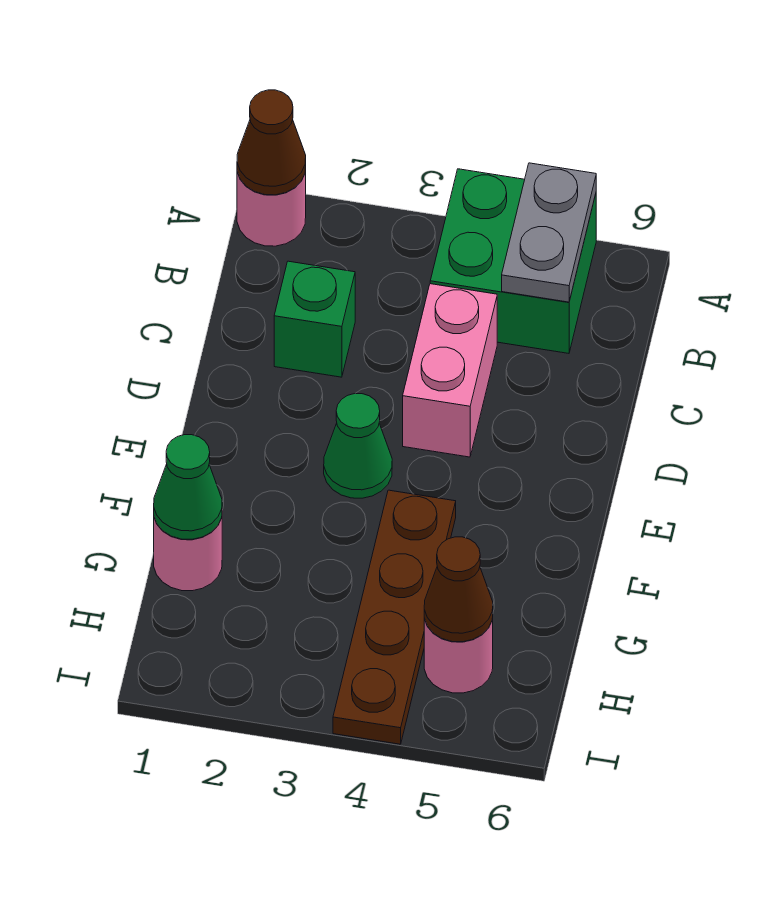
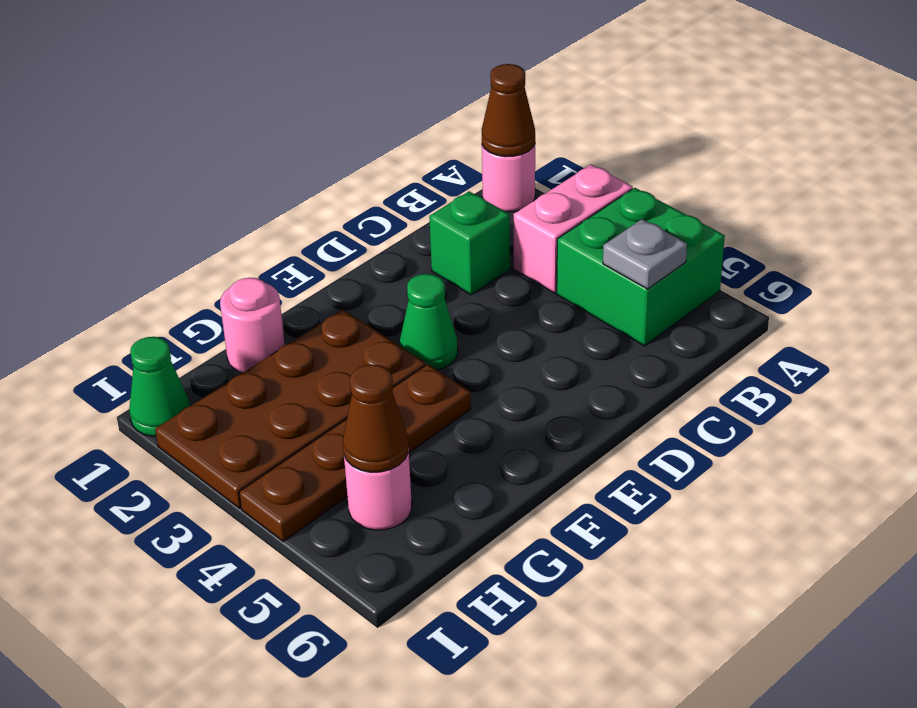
grey plate A5:B5 level 2 -> grey plate B5 level 2
pink brick C4:D4 level 1 -> pink brick A3:B3 level 1
none -> brown plate F2:I3 level 1
green cone G1 level 2 -> green cone I1 level 1

